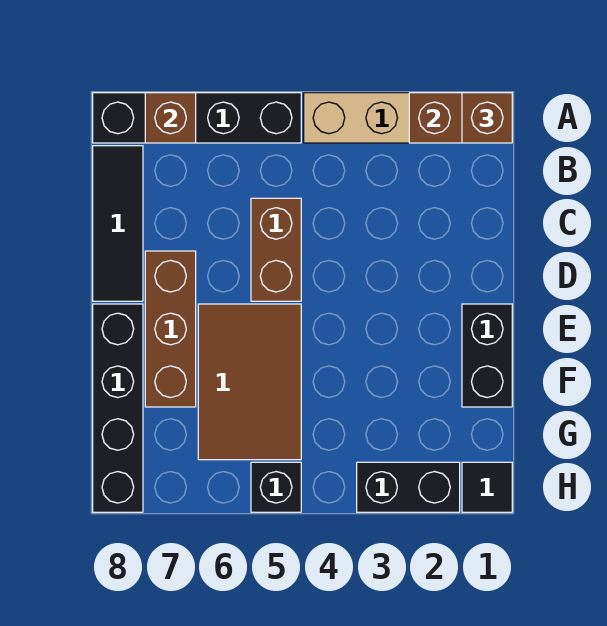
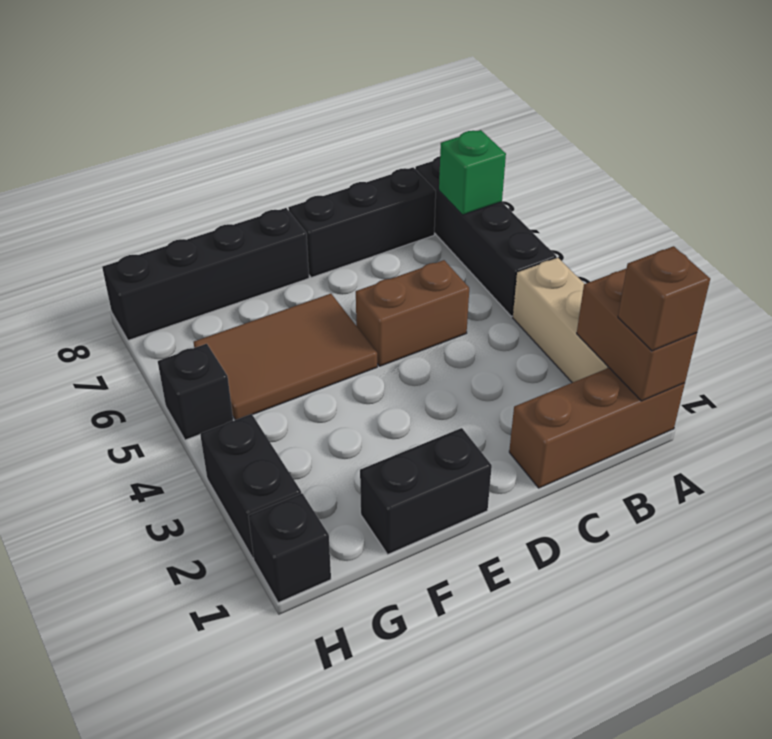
brown brick A7 level 2 -> green brick A7 level 2
black tile B8:D8 level 1 -> black brick B8:D8 level 1
brown brick D7:F7 level 1 -> brown brick A1:C1 level 1
black tile H1 level 1 -> black brick H1 level 1

